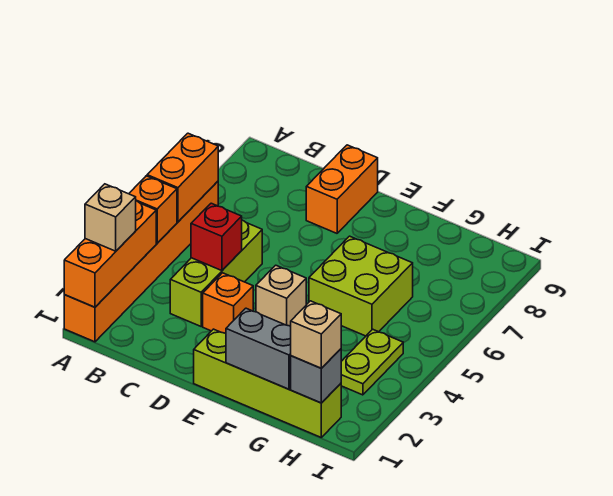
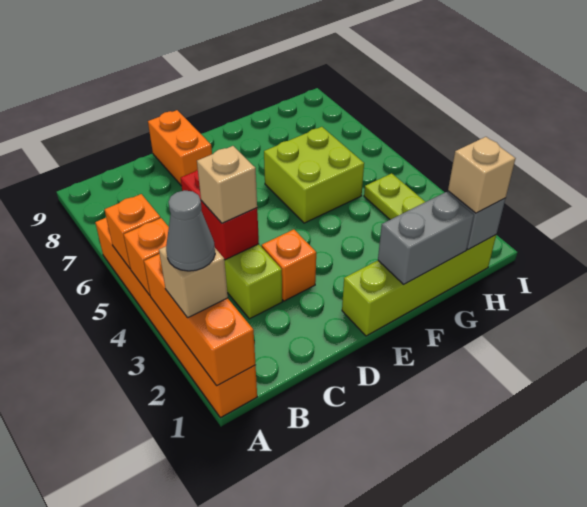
none -> grey cone A2 level 4
orange brick A5:A6 level 2 -> orange brick A5 level 2
red brick C4 level 2 -> red brick C4:C5 level 2
tan brick E4 level 1 -> tan brick C4 level 3

